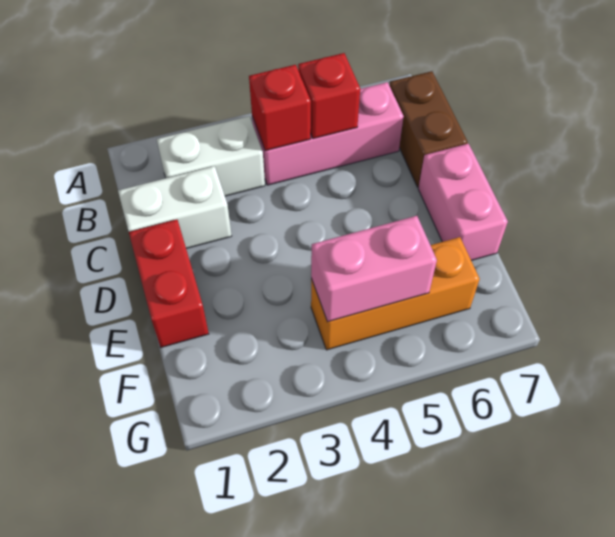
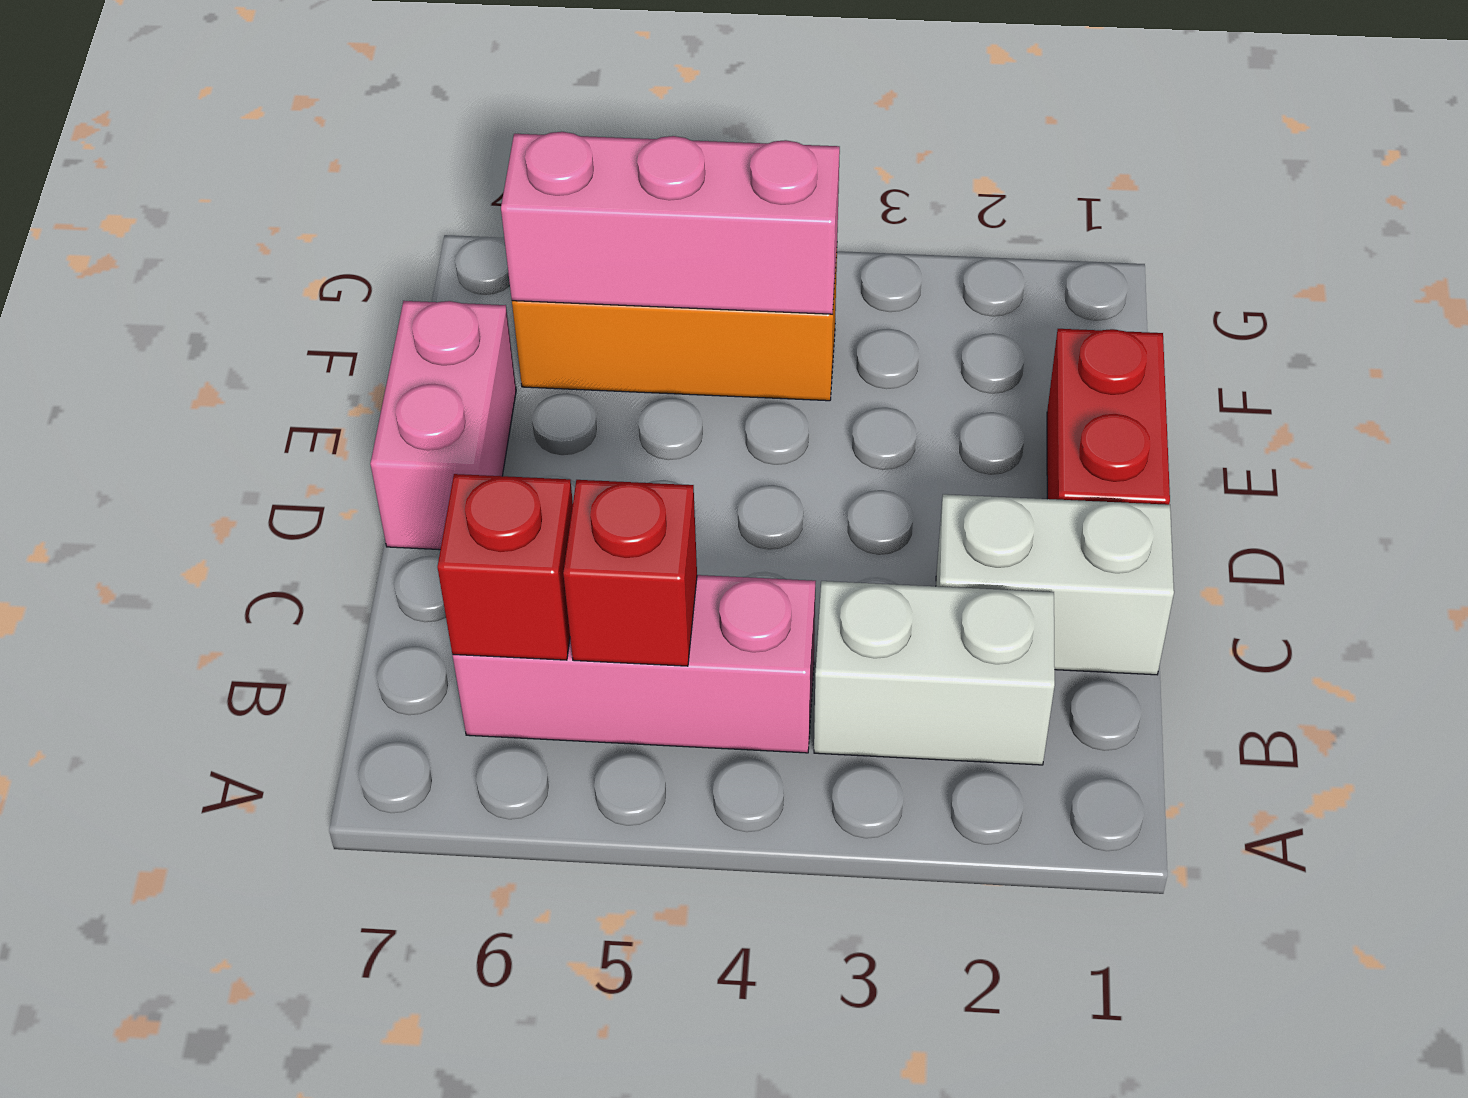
red brick B4 level 2 -> red brick B6 level 2
brown brick B7:C7 level 1 -> none
pink brick F4:F5 level 2 -> pink brick F4:F6 level 2

